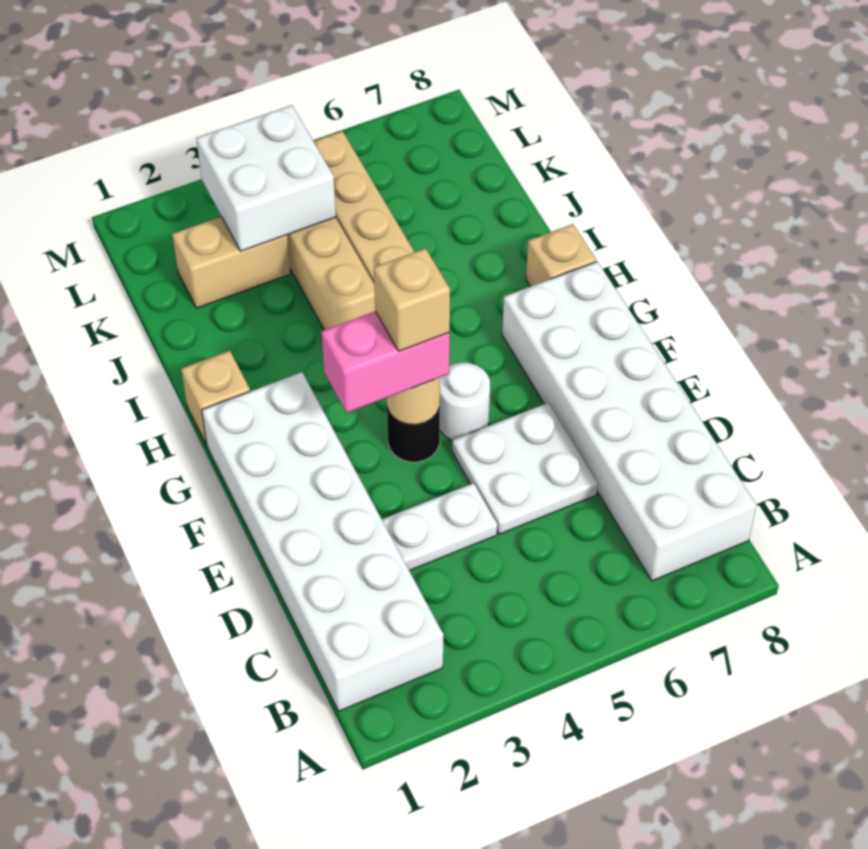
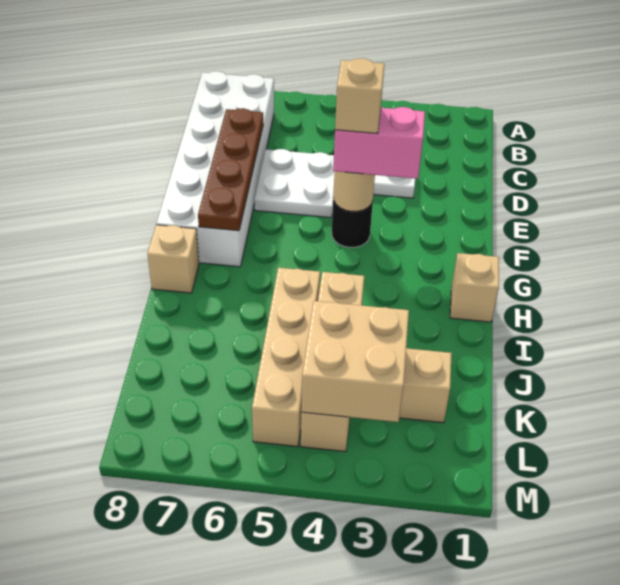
white brick B1:G2 level 1 -> none
none -> brown plate D7:G7 level 2
white round brick F5 level 1 -> none
white brick K3:L4 level 2 -> tan brick K3:L4 level 2

